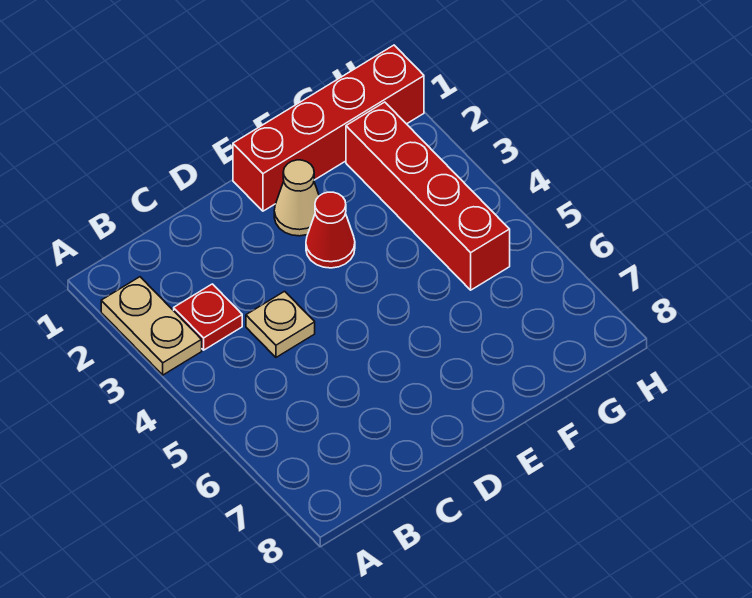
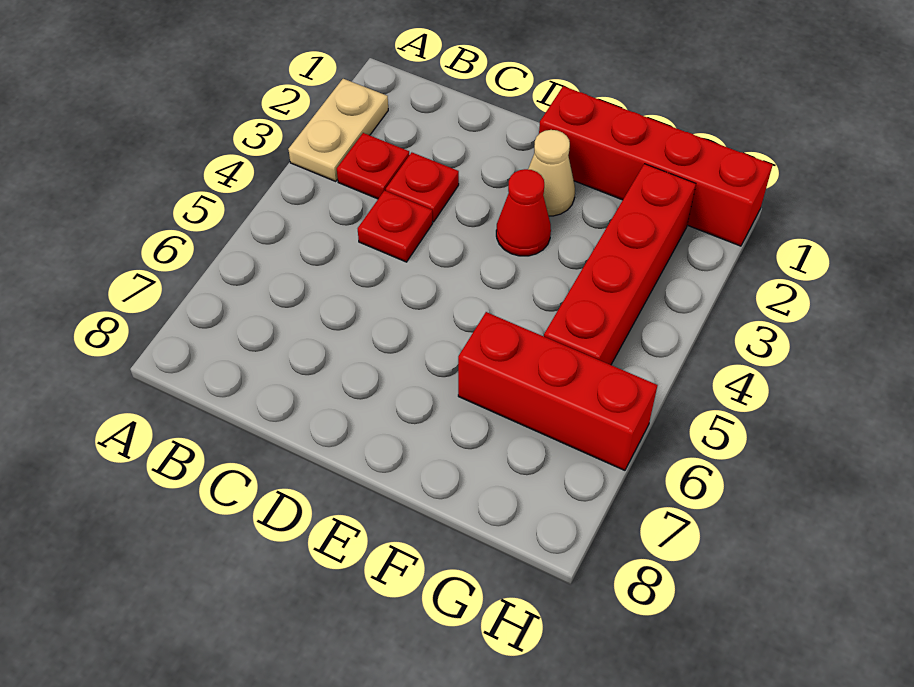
none -> red plate C3 level 1
tan plate C4 level 1 -> red plate C4 level 1
none -> red brick F6:H6 level 1

